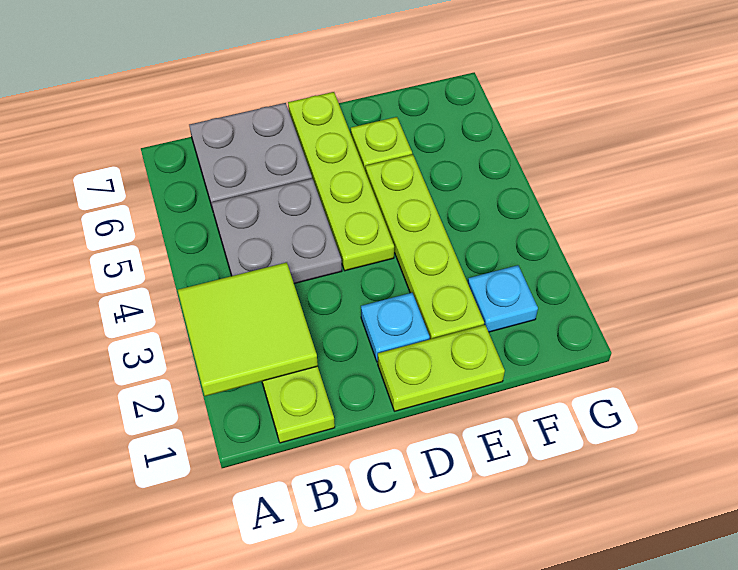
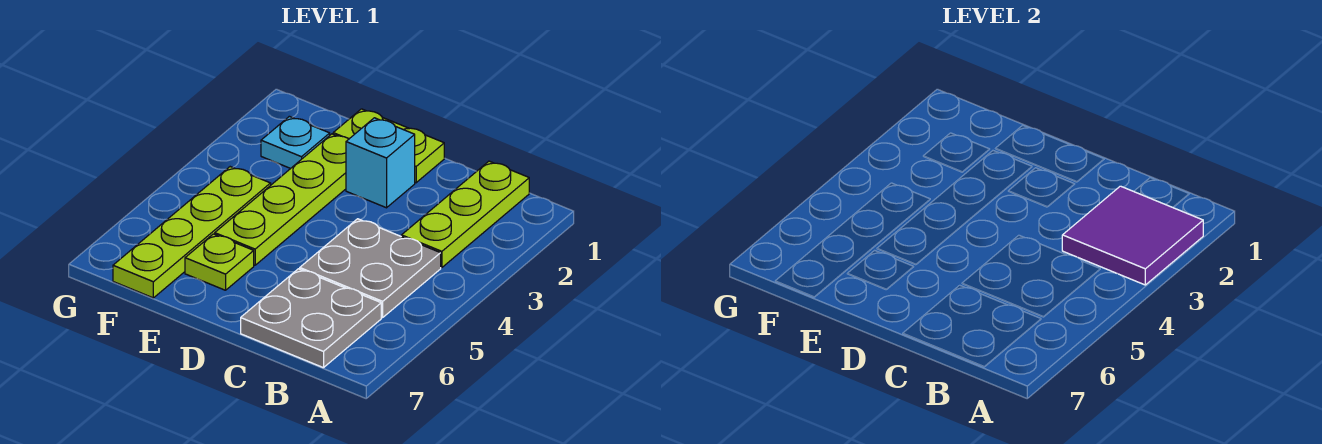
lime tile A2:B3 level 2 -> purple tile A2:B3 level 2
cyan plate D2 level 1 -> cyan brick D2 level 1
lime plate D4:D7 level 1 -> lime plate F4:F7 level 1

